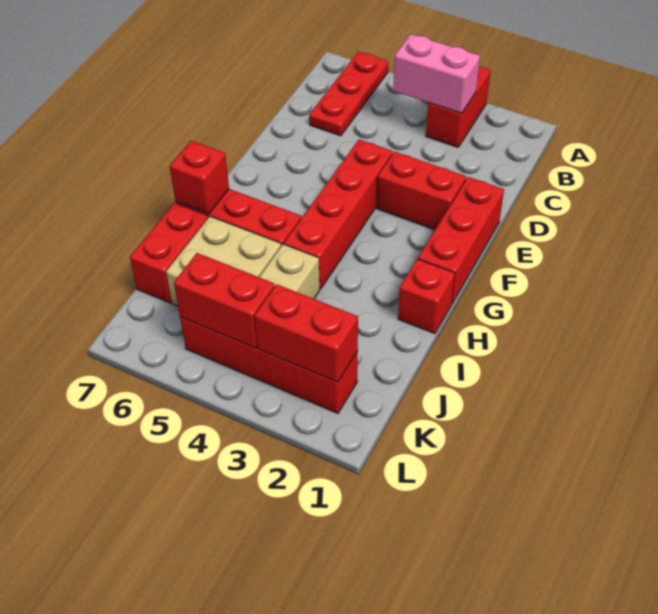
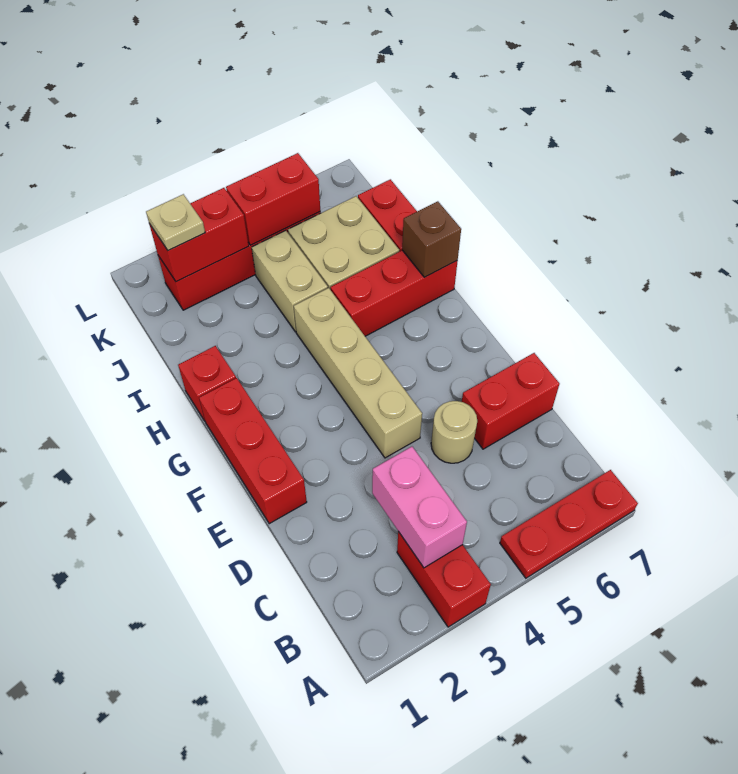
red plate A6:C6 level 1 -> red plate A5:A7 level 1
pink brick B3:B4 level 2 -> pink brick B3:C3 level 2
none -> tan round brick D5 level 1
red brick E2:E3 level 1 -> red brick D6:D7 level 1
red brick E4:H4 level 1 -> tan brick E4:H4 level 1
red brick H7 level 2 -> brown brick H7 level 2
none -> tan plate K2 level 3

